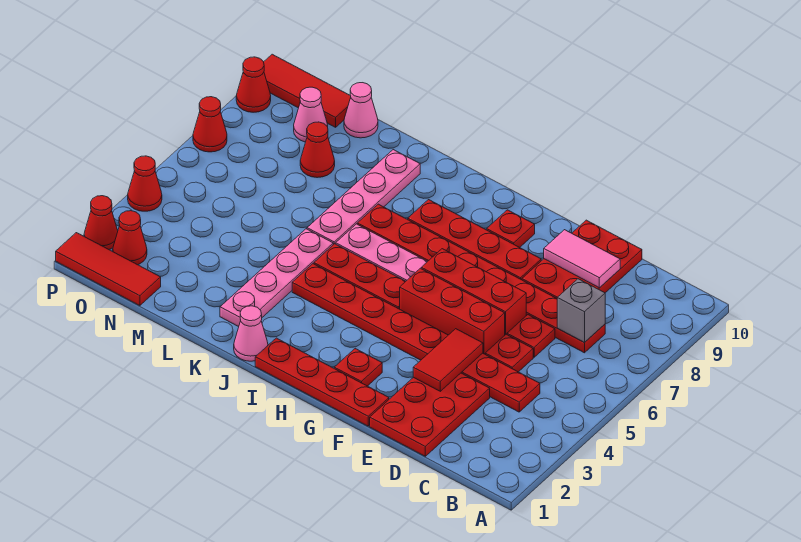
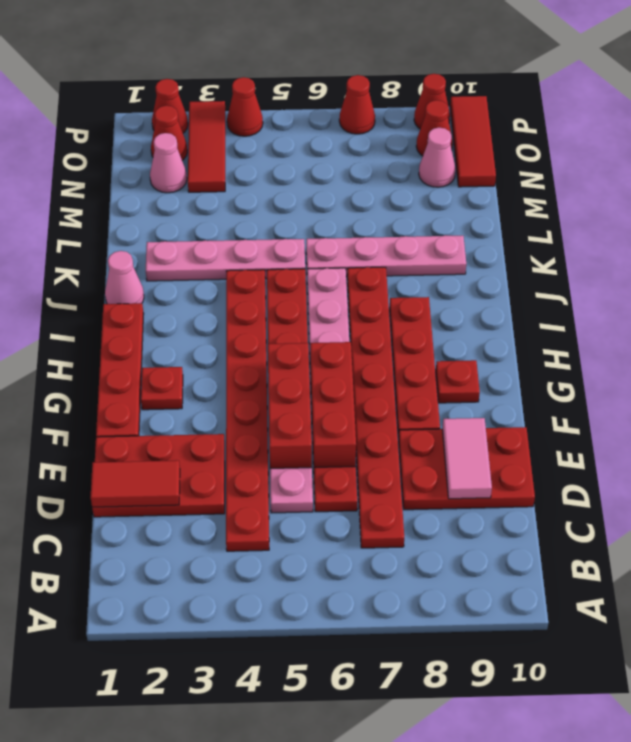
grey brick C7 level 2 -> none
red plate D5 level 1 -> pink plate D5 level 1
red tile E3:E4 level 2 -> red tile D1:D2 level 2
red cone M8 level 1 -> red cone O9 level 1
pink cone M10 level 1 -> pink cone N2 level 1
red tile N1:P1 level 1 -> red tile N3:P3 level 1

